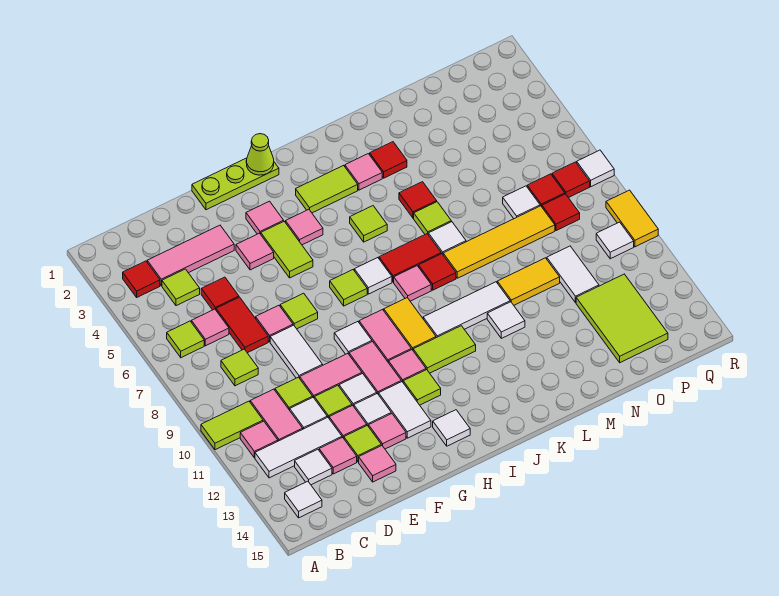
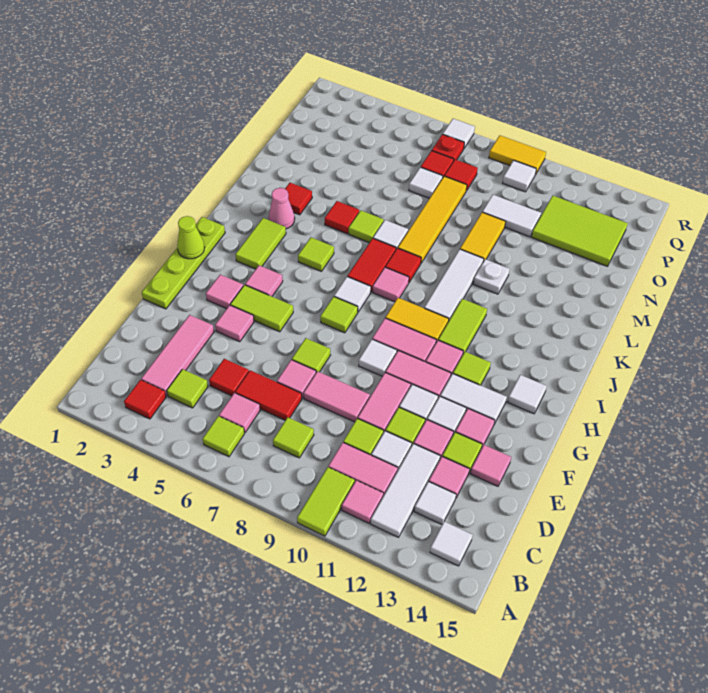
white tile E8:E9 level 1 -> pink tile E8:E9 level 1
lime plate F1:H1 level 1 -> lime plate F1:I1 level 1
pink tile K3 level 1 -> pink cone K3 level 1
white tile L11 level 1 -> white plate L11 level 1
red tile Q7 level 1 -> red plate Q7 level 1

